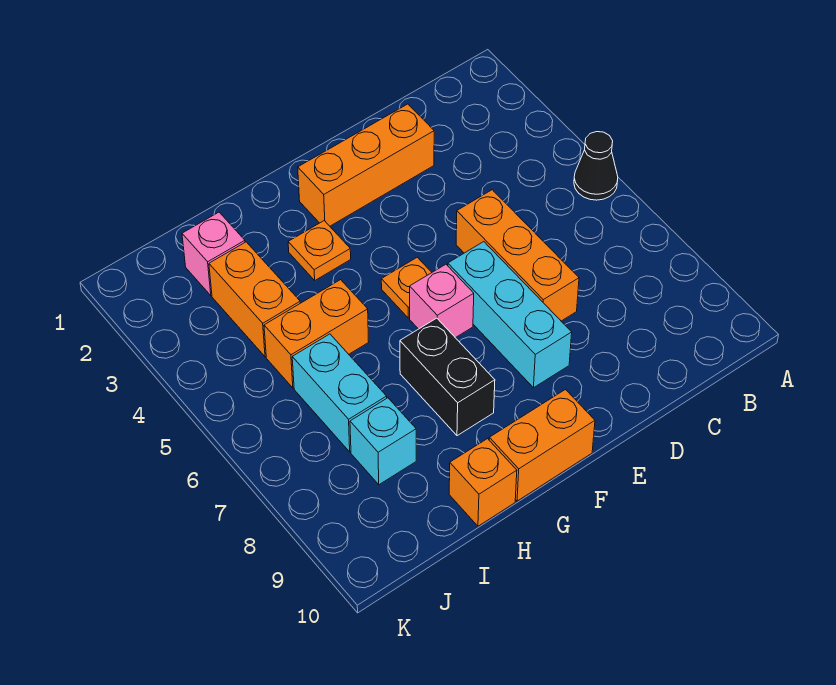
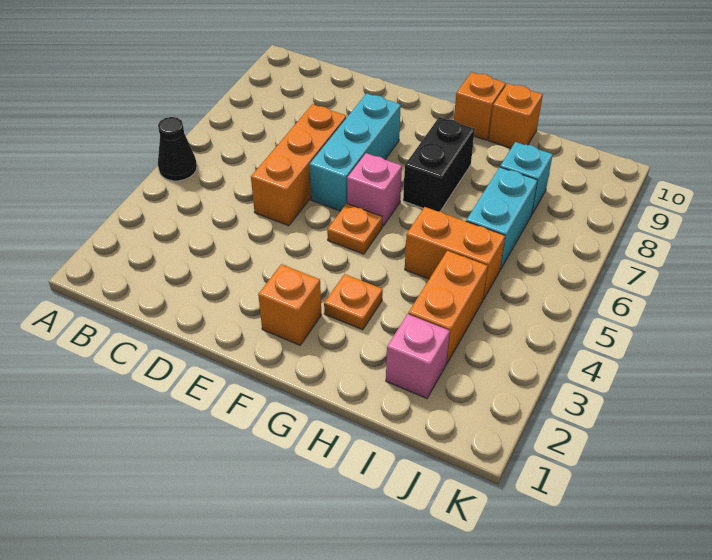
orange brick D2:F2 level 1 -> orange brick F2 level 1
orange brick F10:G10 level 1 -> orange brick G10 level 1

